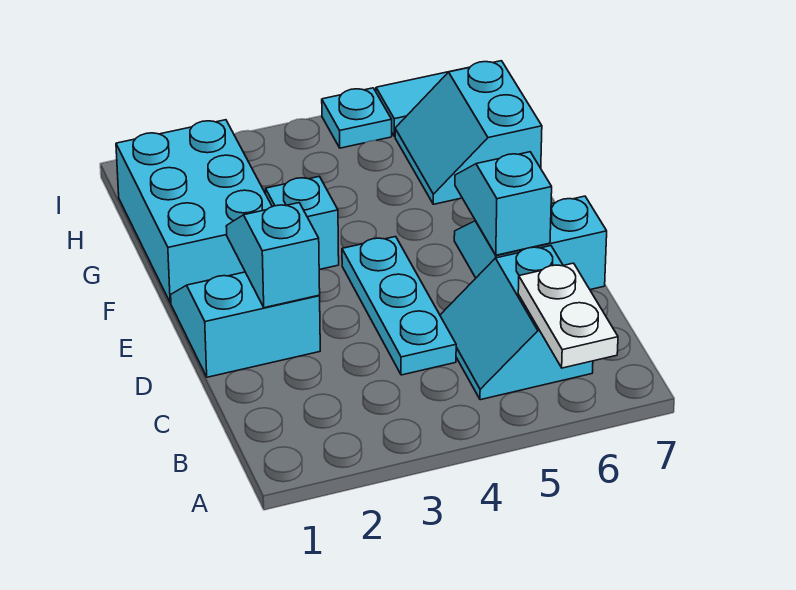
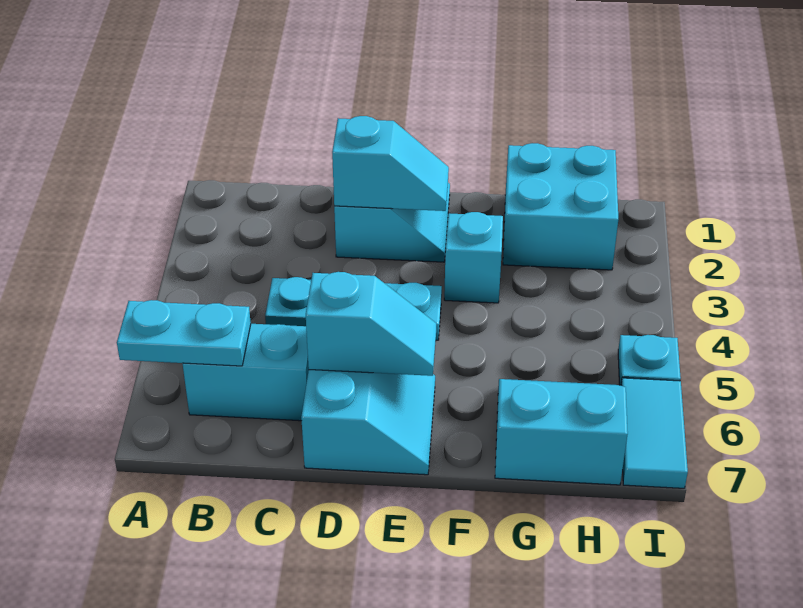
white plate A6:B6 level 2 -> cyan plate A6:B6 level 2
cyan brick F1:H2 level 1 -> cyan brick G1:H2 level 1

